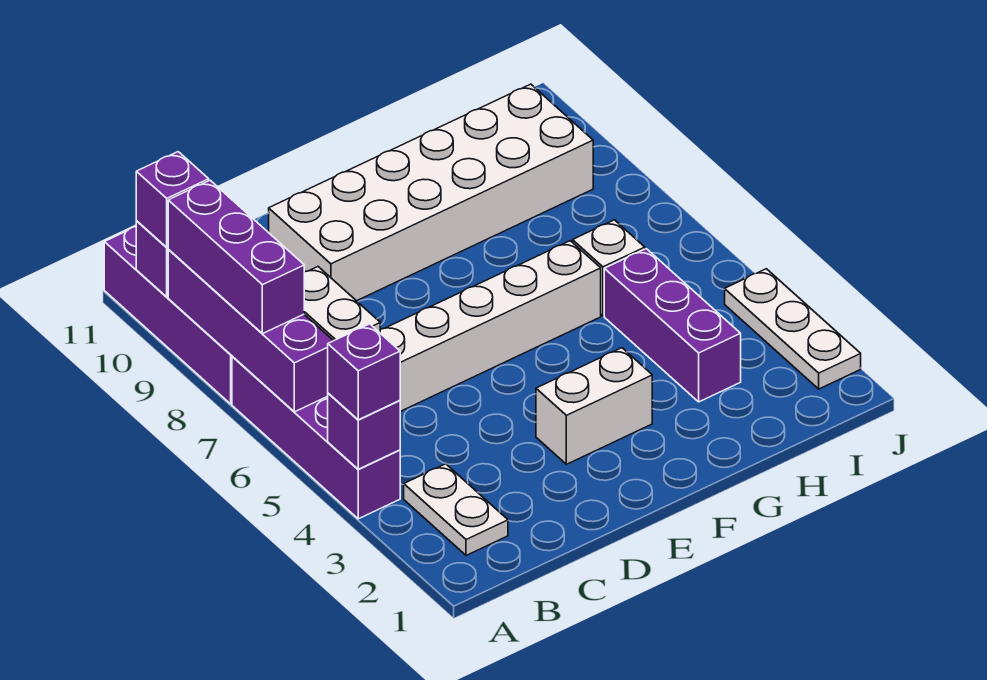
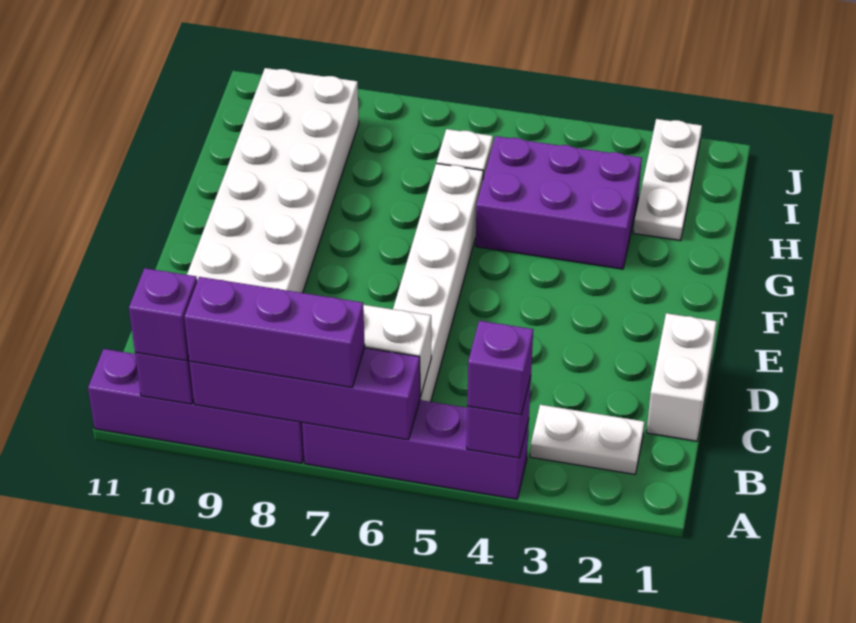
white brick E3:F3 level 1 -> white brick C1:D1 level 1
purple brick H3:H5 level 1 -> purple brick G3:H5 level 1
white plate J2:J4 level 1 -> white plate H2:J2 level 1

